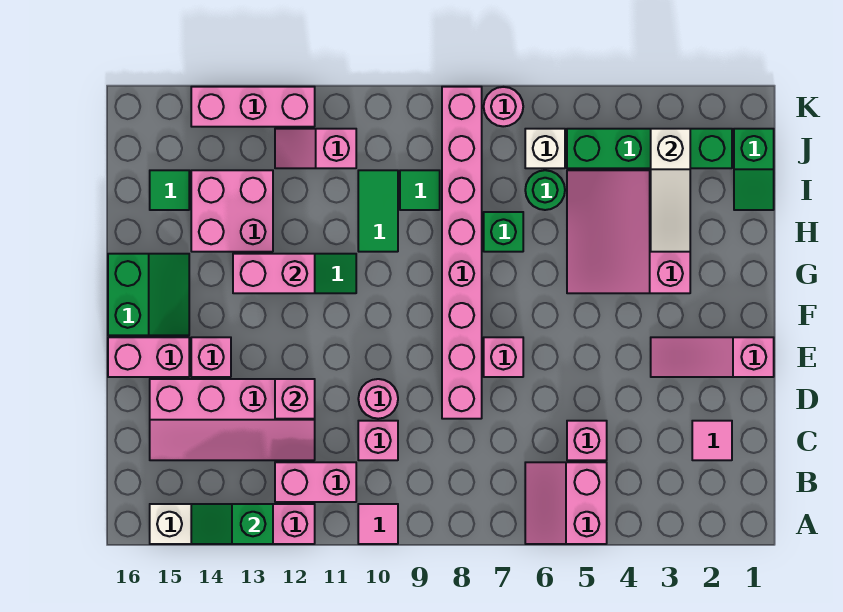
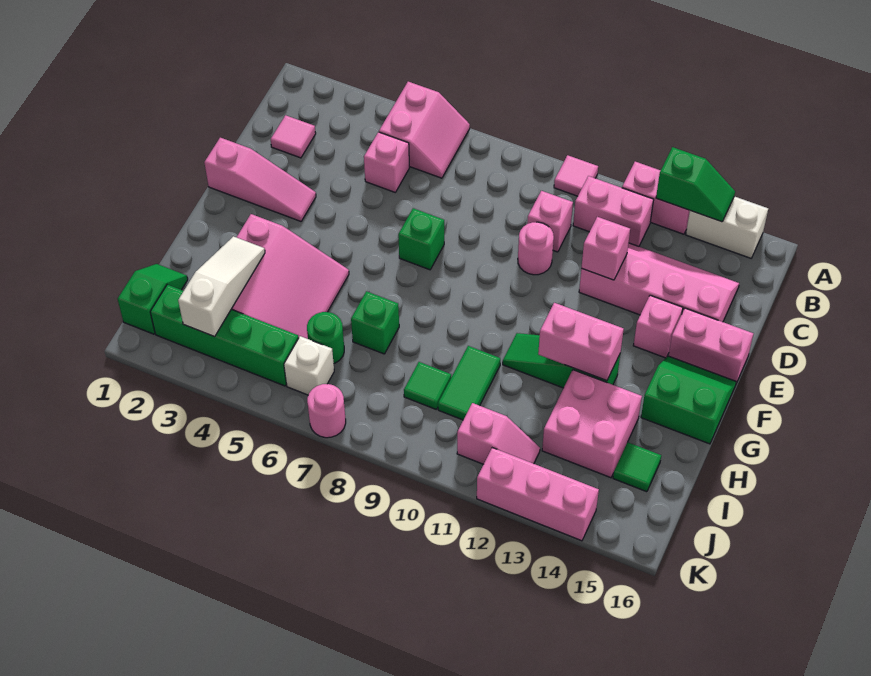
pink brick D8:K8 level 1 -> none
pink brick E7 level 1 -> green brick E7 level 1
green slope F15:G16 level 1 top 16 -> green slope F15:G16 level 1 top G

